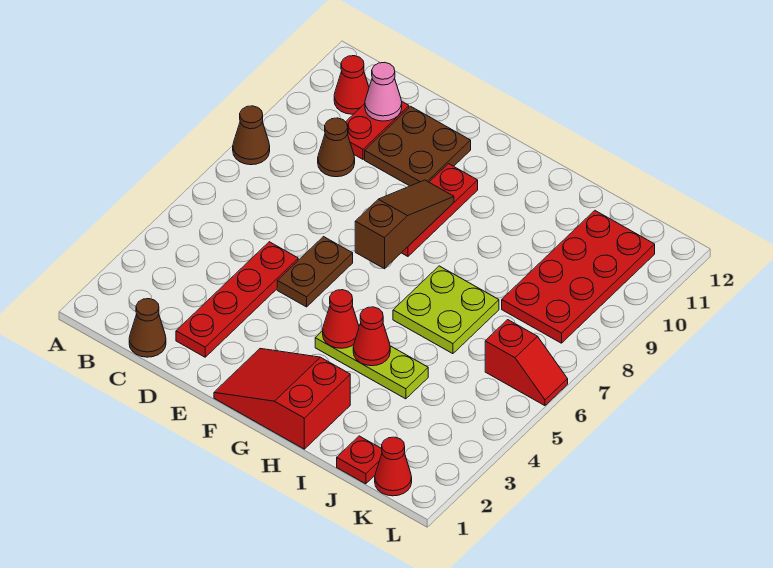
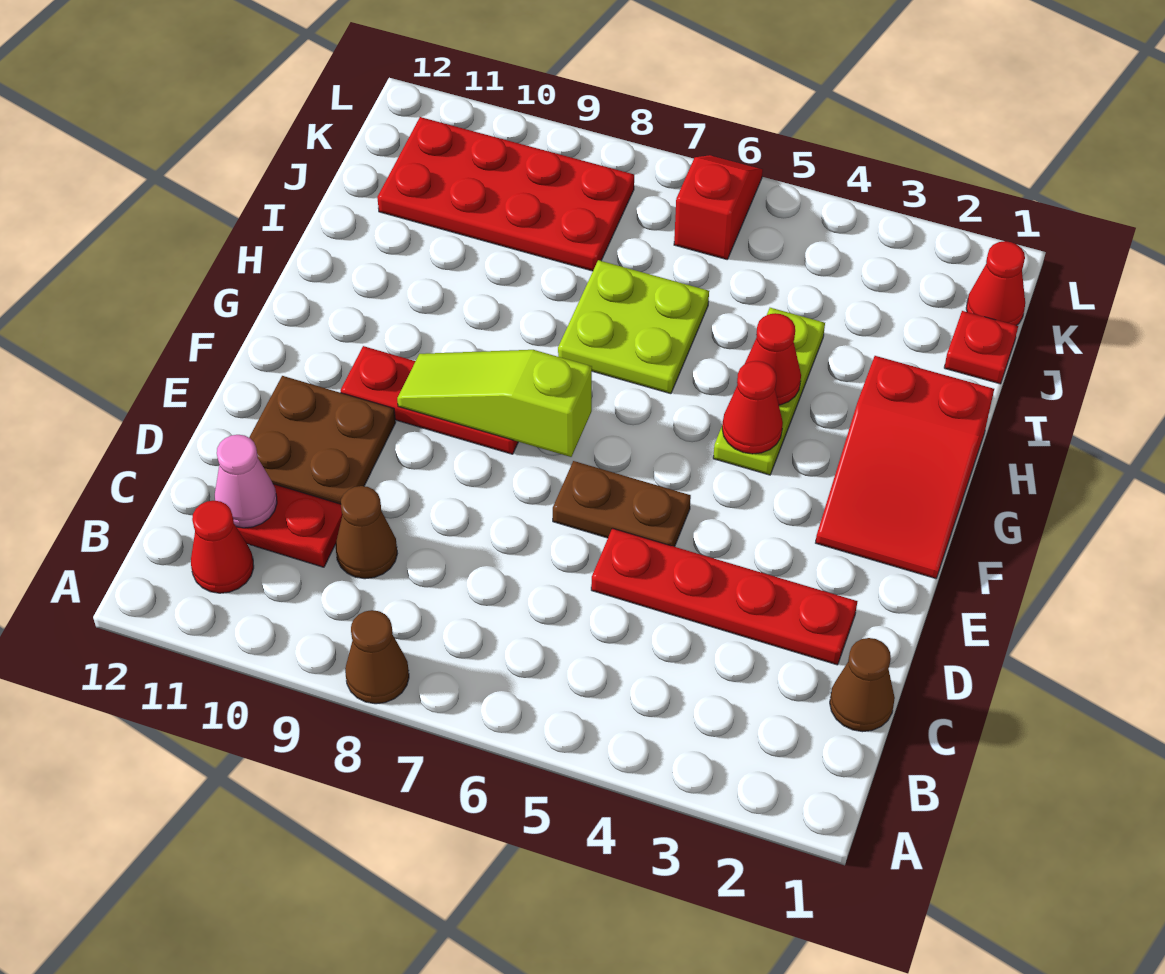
brown slope F7:F9 level 2 top 7 -> lime slope F7:F9 level 2 top 7

